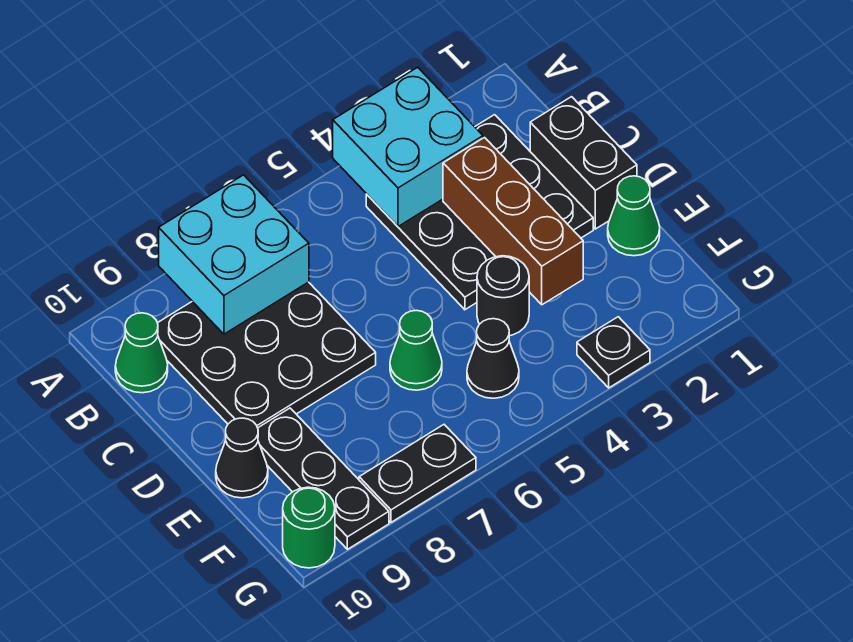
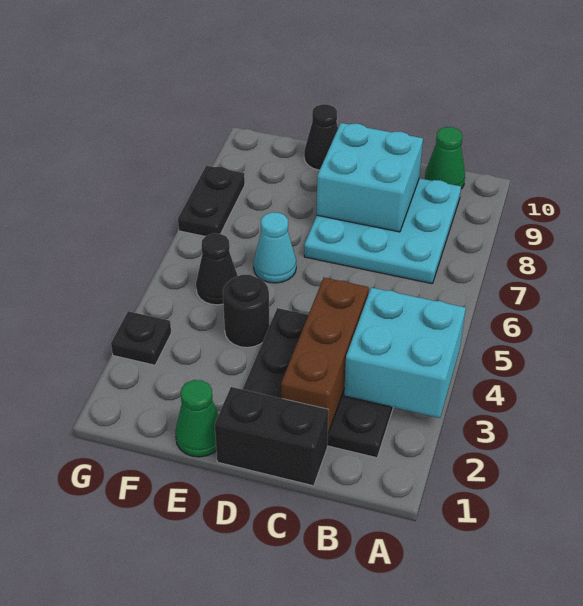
cyan brick A7:B8 level 2 -> cyan brick C8:D9 level 2
black plate B7:D9 level 1 -> cyan plate B7:D9 level 1
brown brick C3:E3 level 2 -> brown brick C2:C4 level 2
green cone E6 level 1 -> cyan cone E6 level 1
black plate E9:G9 level 1 -> none
green round brick G10 level 1 -> none

